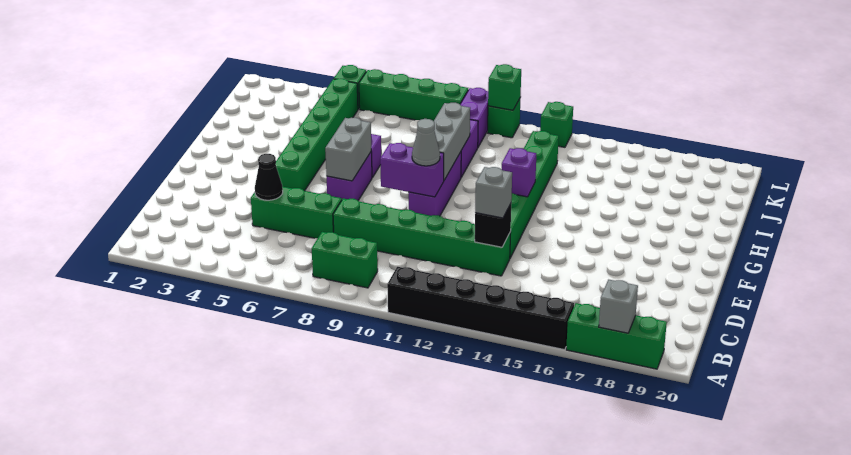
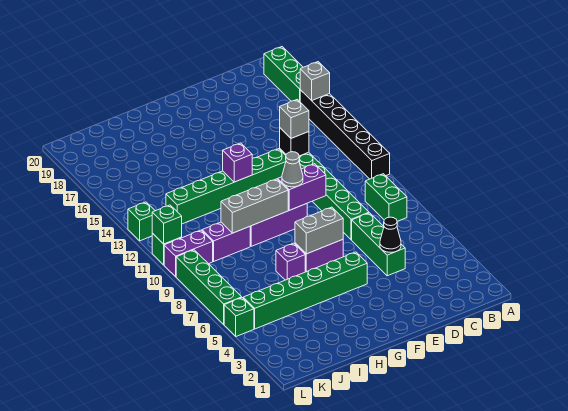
grey brick A18 level 2 -> grey brick A16 level 2
purple brick F9:F10 level 2 -> purple brick E10:F10 level 2

